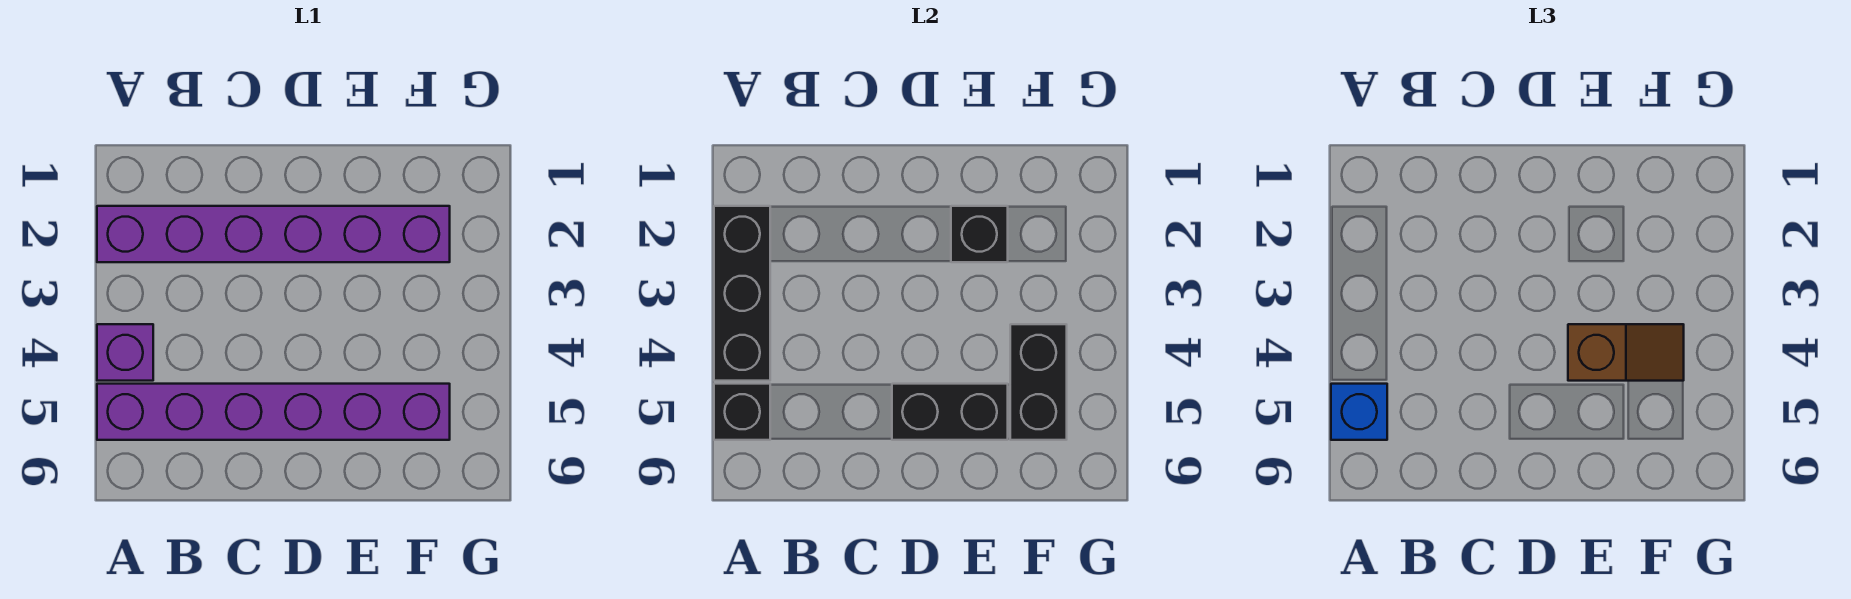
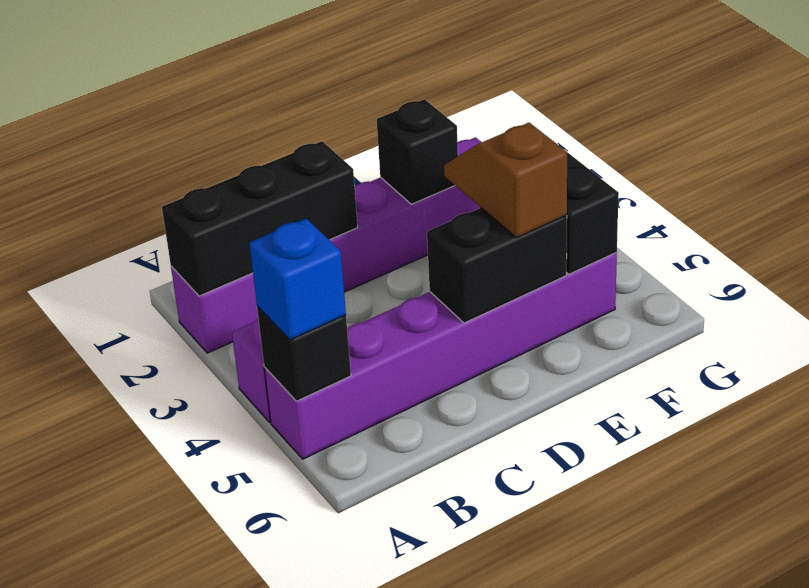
black brick A2:A4 level 2 -> black brick A2:C2 level 2
brown slope E4:F4 level 3 top E -> brown slope E4:E5 level 3 top 5

